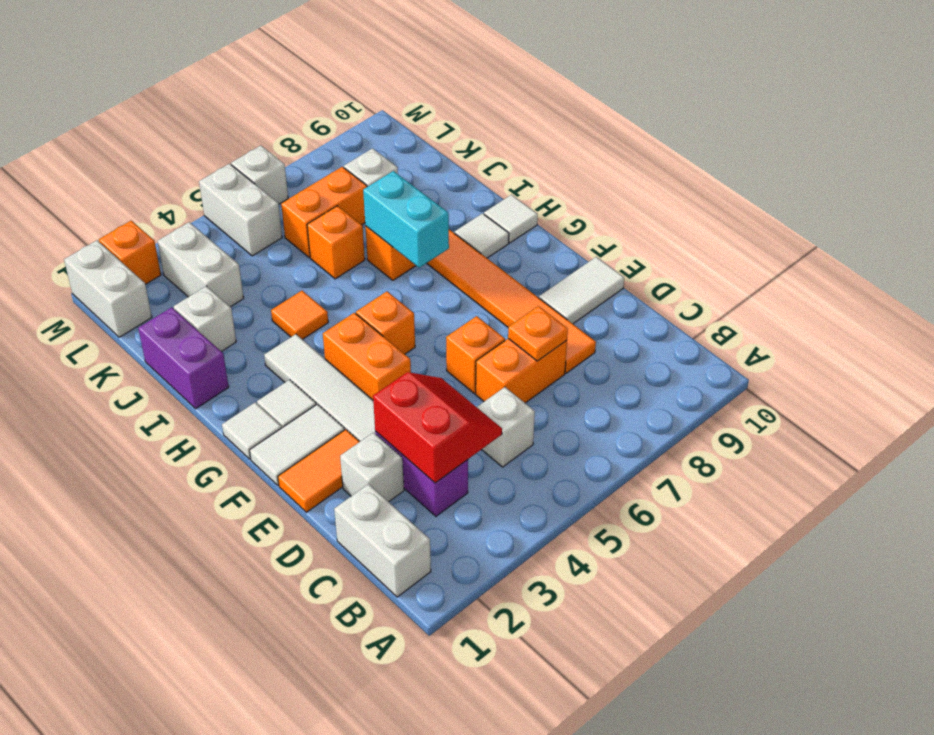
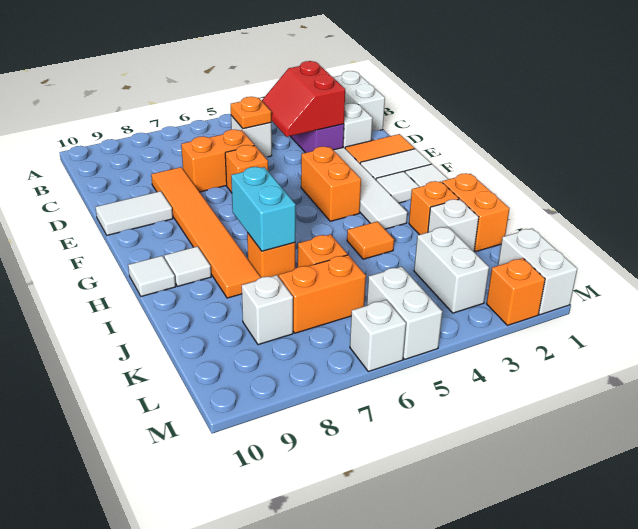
orange plate D7 level 2 -> orange plate C5 level 2
orange brick G5 level 1 -> orange brick I2 level 1
purple brick I1:J1 level 1 -> orange brick I1:J1 level 1

